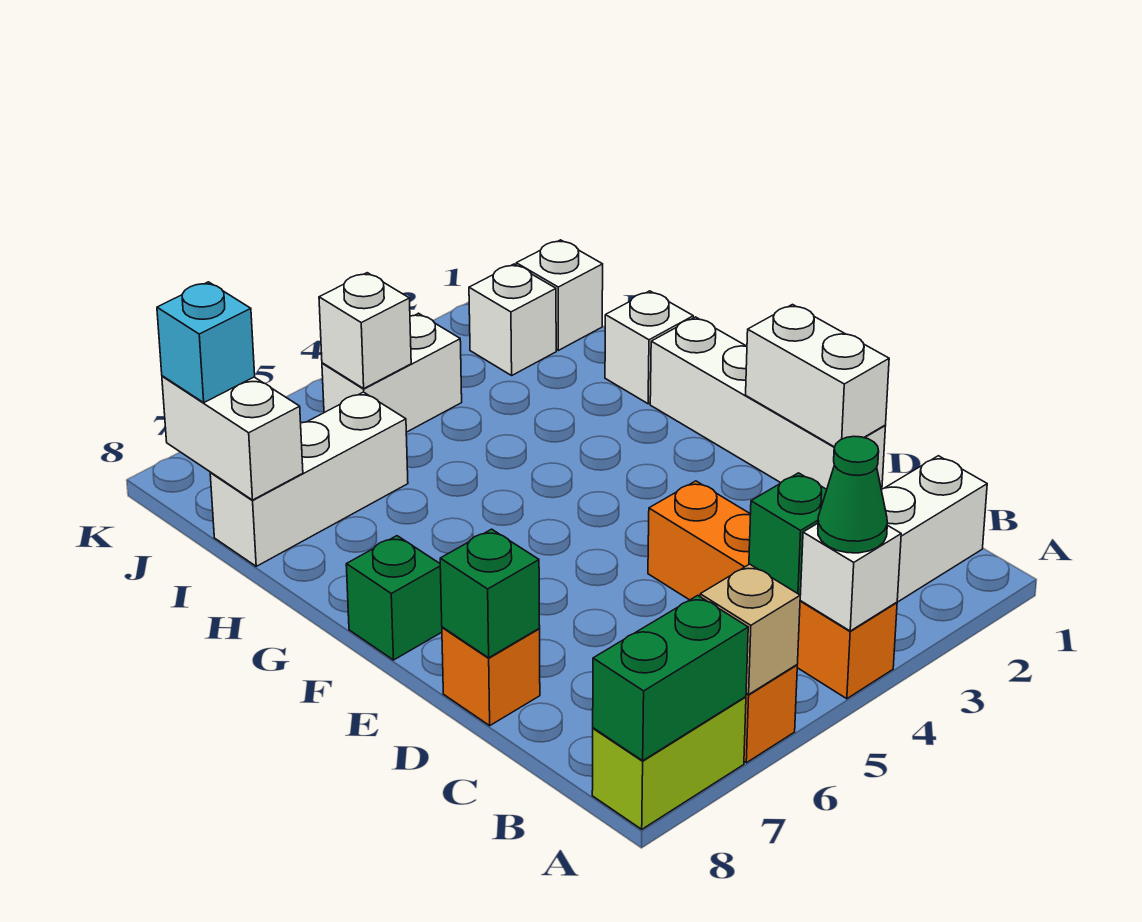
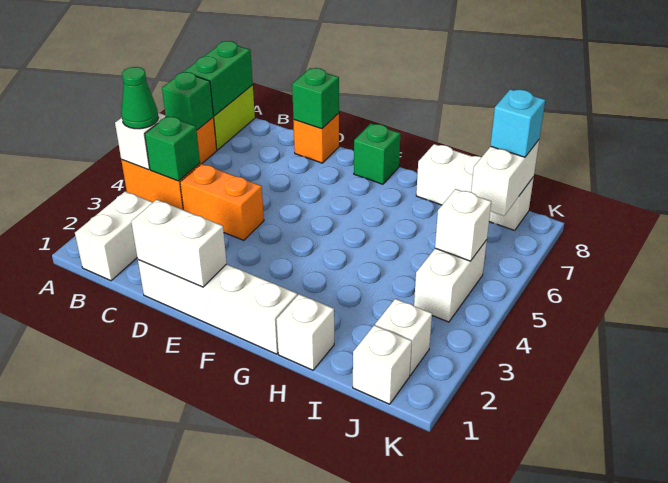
tan brick A6 level 2 -> green brick A6 level 2
white brick I6:I8 level 1 -> white brick H8:J8 level 1
white brick I8:J8 level 2 -> white brick J7:J8 level 2

